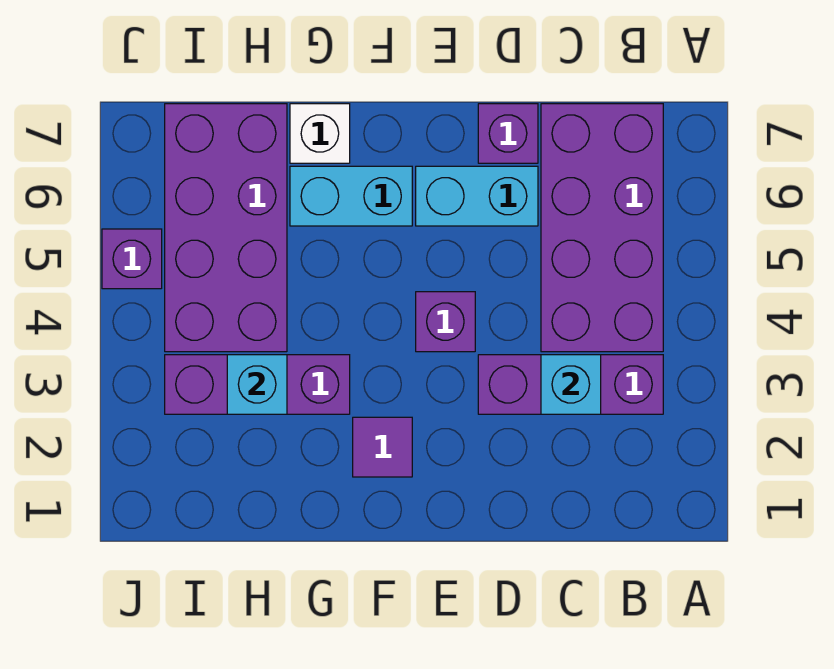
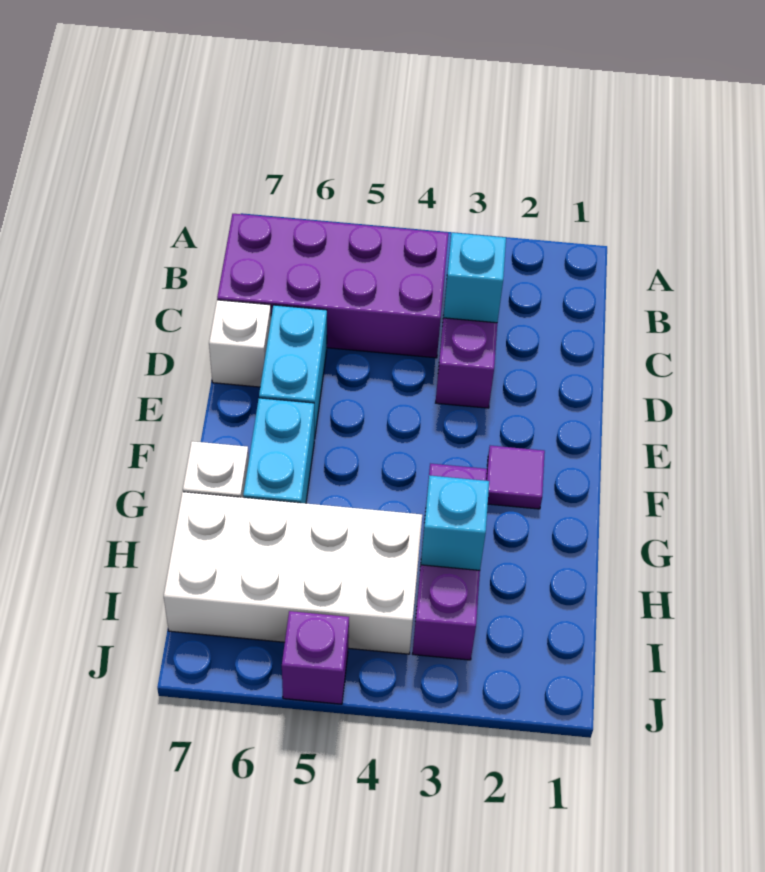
purple brick D7 level 1 -> white brick D7 level 1
purple brick E4 level 1 -> none
purple brick H4:I7 level 1 -> white brick H4:I7 level 1

